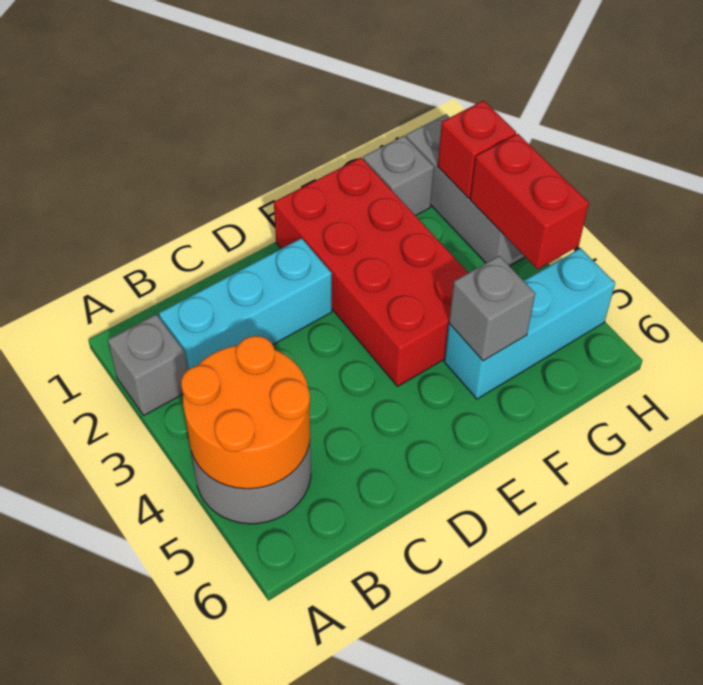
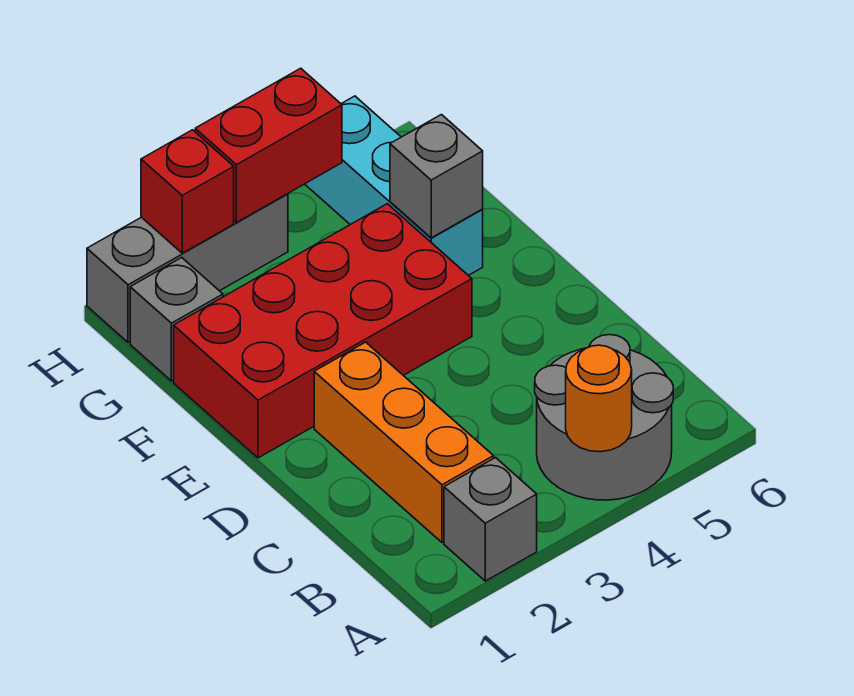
orange round brick A4:B5 level 2 -> orange round brick A4 level 2
cyan brick B2:D2 level 1 -> orange brick B2:D2 level 1

